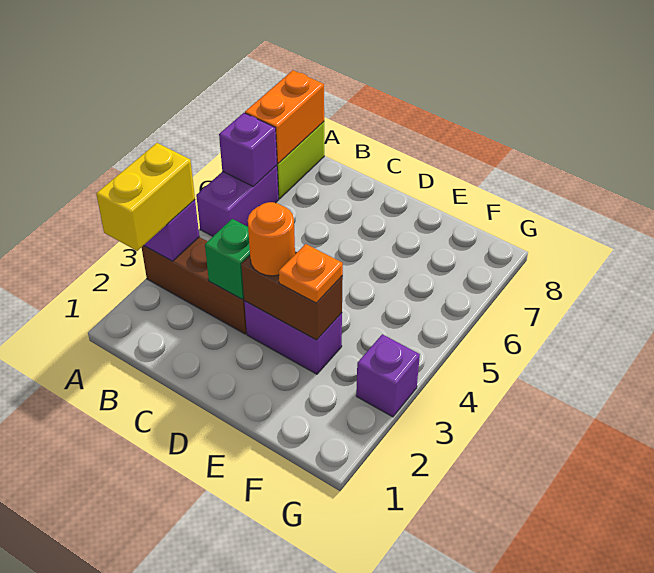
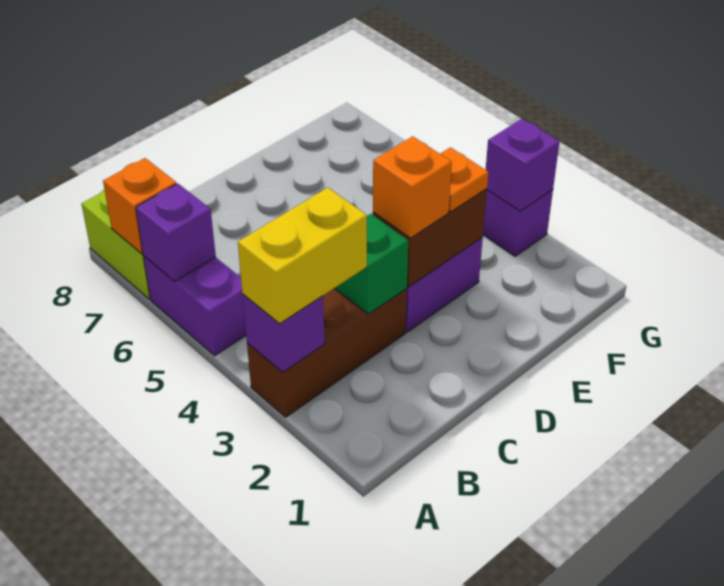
yellow brick A2:A3 level 3 -> yellow brick A3:B3 level 3
orange brick A7:A8 level 2 -> orange brick A7 level 2
orange round brick D3 level 3 -> orange brick D3 level 3
none -> purple brick G3 level 2

